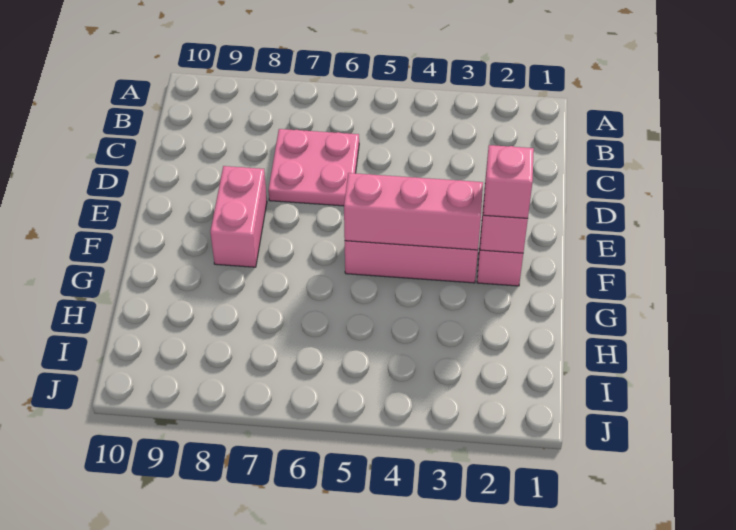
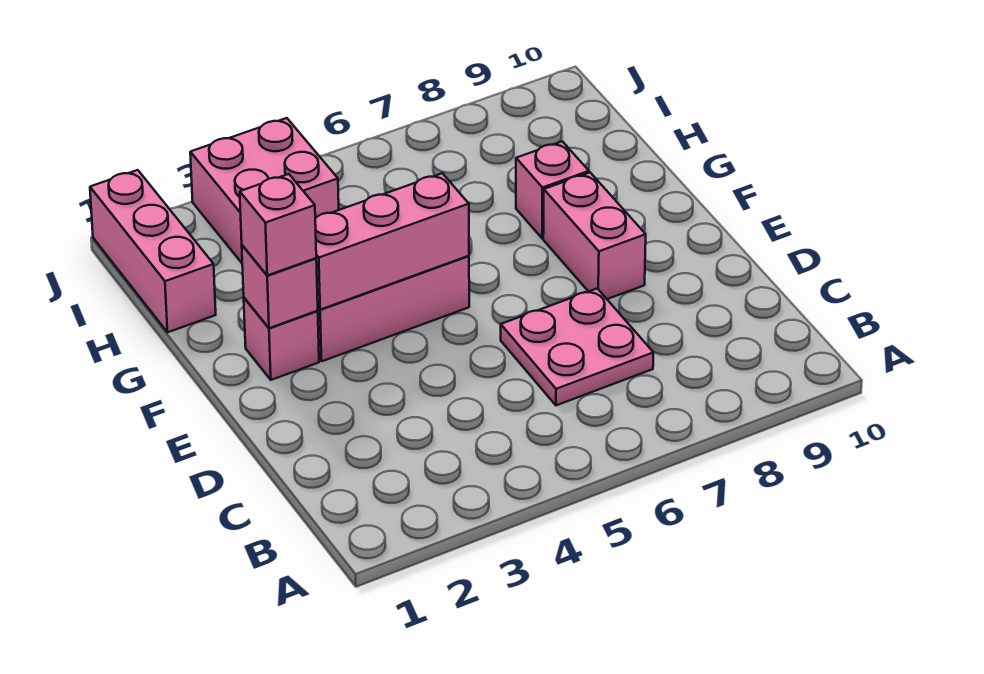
none -> pink brick G8 level 1
none -> pink brick H1:J1 level 1
none -> pink brick I3:J4 level 1

